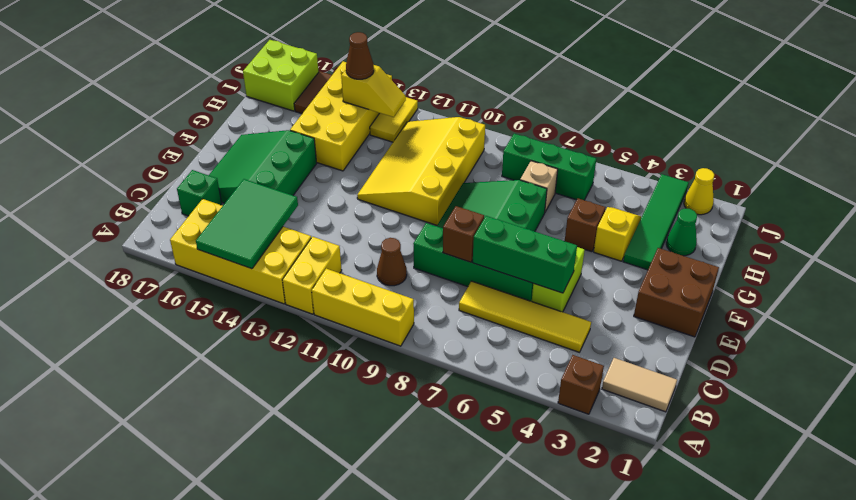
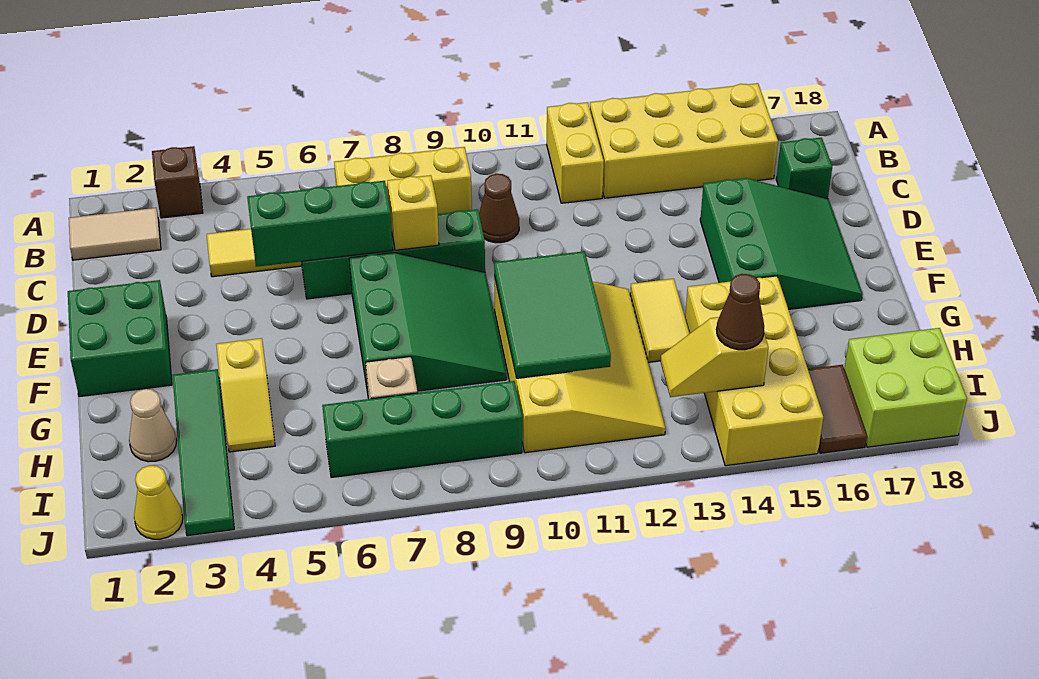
yellow brick A9:A11 level 1 -> yellow brick B7:B9 level 1
green tile A14:C15 level 2 -> green tile F10:H11 level 2
lime brick D5:E5 level 1 -> none
brown brick D8 level 2 -> yellow brick D8 level 2
brown brick E1:F2 level 1 -> green brick E1:F2 level 1
brown brick G5 level 1 -> none
green cone H2 level 1 -> tan cone H2 level 1
green brick I6:I8 level 1 -> green brick I6:I9 level 1
yellow tile I13:J13 level 1 -> yellow tile F13:G13 level 1

